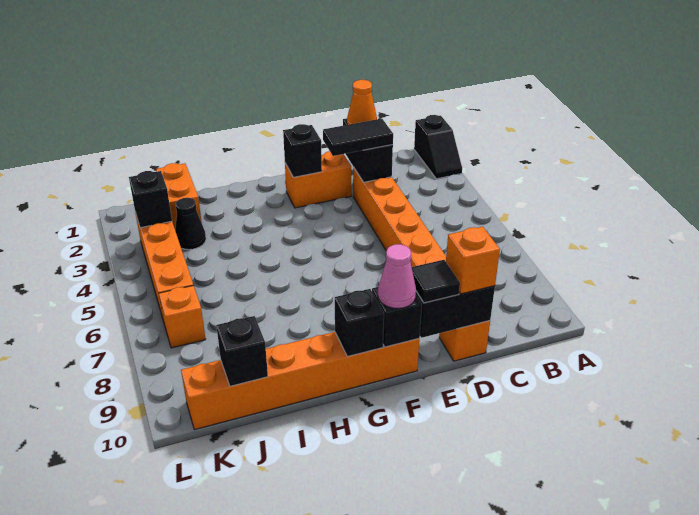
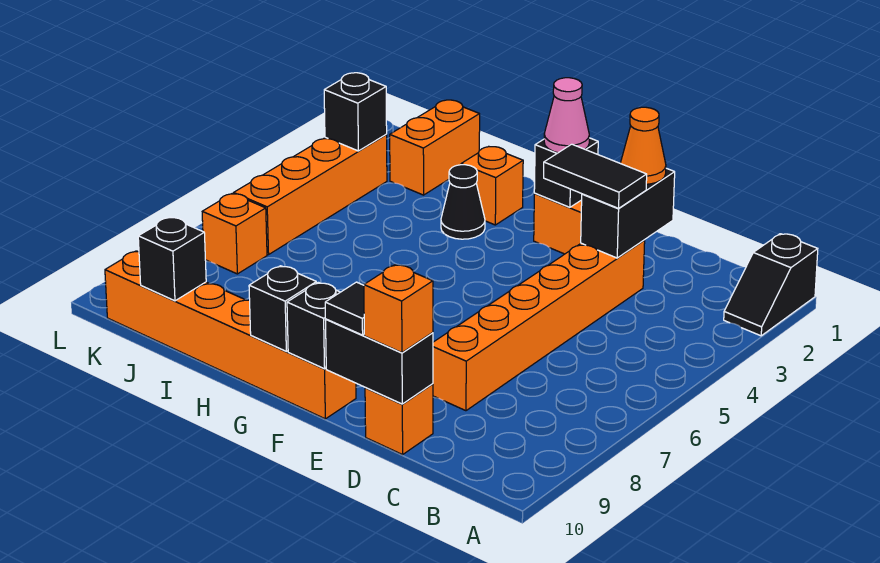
pink cone F10 level 3 -> pink cone F2 level 3
none -> orange brick H2 level 1
black cone J3 level 1 -> black cone H3 level 1

